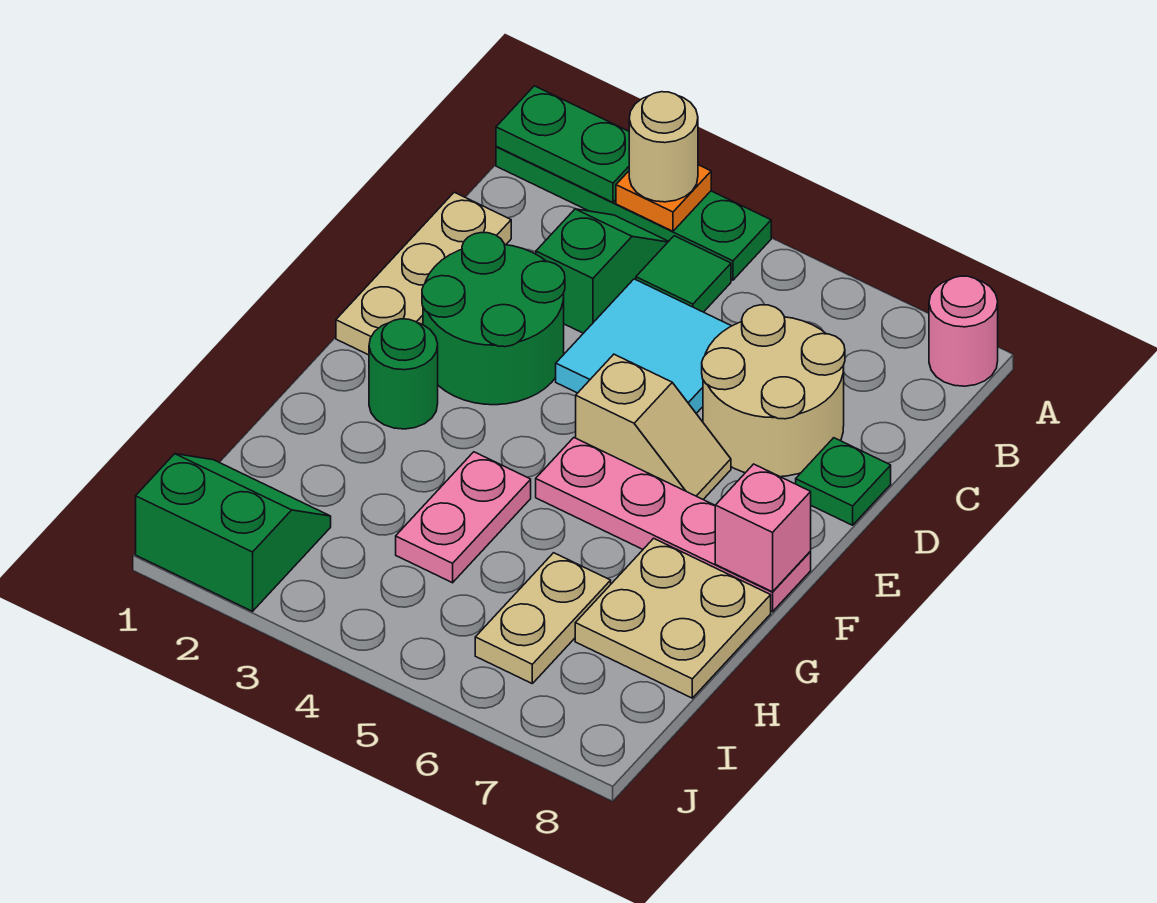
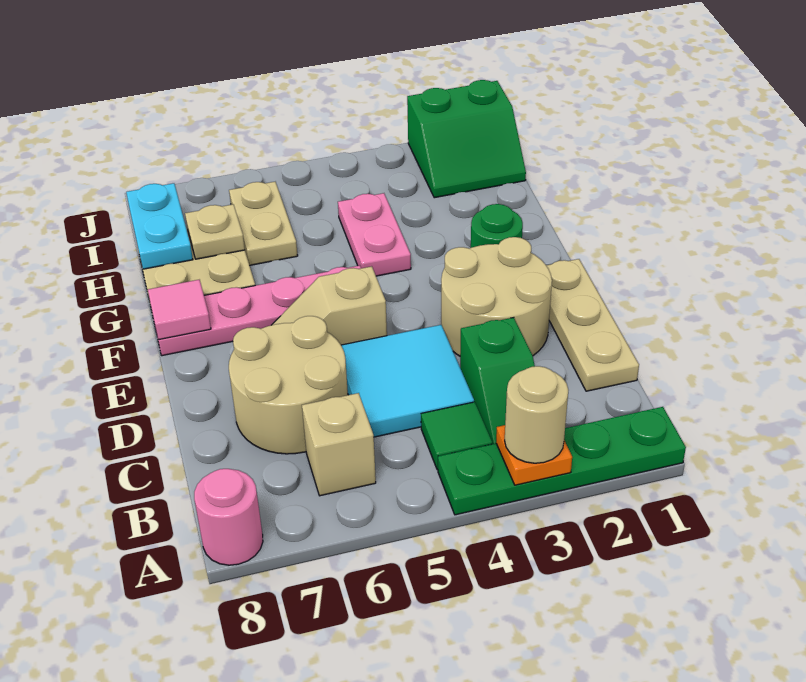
green plate A1:A2 level 2 -> none
none -> tan brick B6 level 1
green round brick D2:E3 level 1 -> tan round brick D2:E3 level 1
green plate D8 level 1 -> none
pink brick F8 level 2 -> pink tile F8 level 2
none -> tan plate H7 level 2
none -> cyan plate H8:I8 level 2

